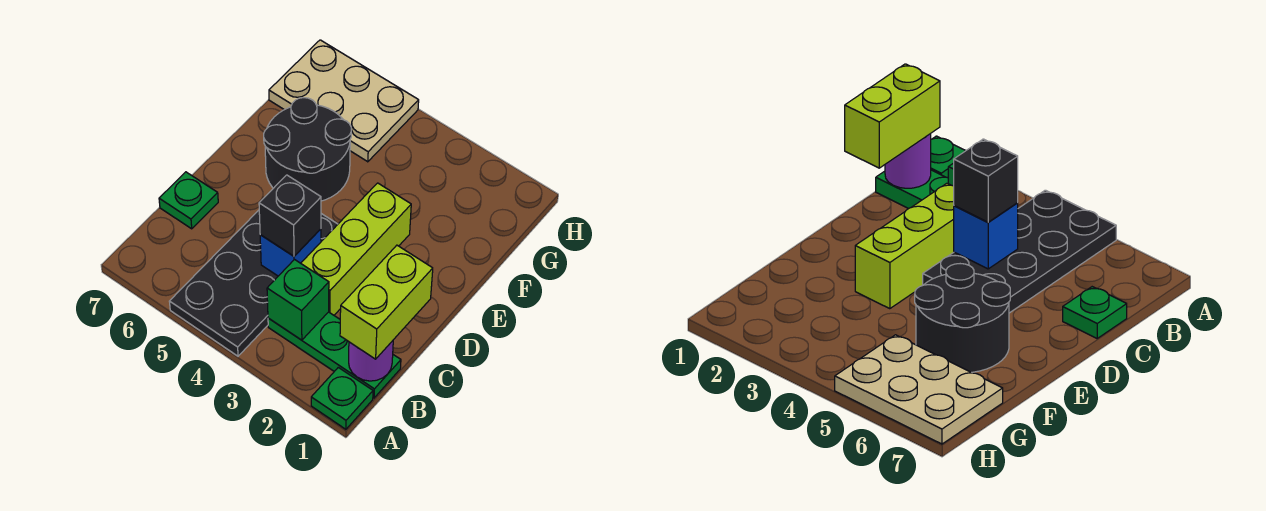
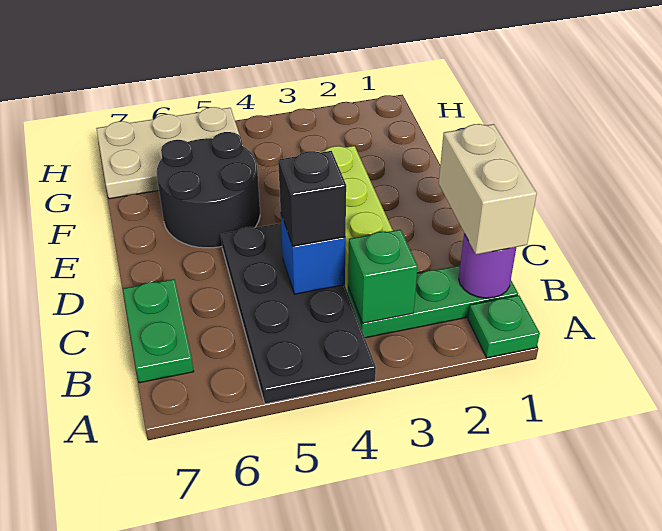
lime brick B1:C1 level 3 -> tan brick B1:C1 level 3
green plate C7 level 1 -> green plate B7:C7 level 1

